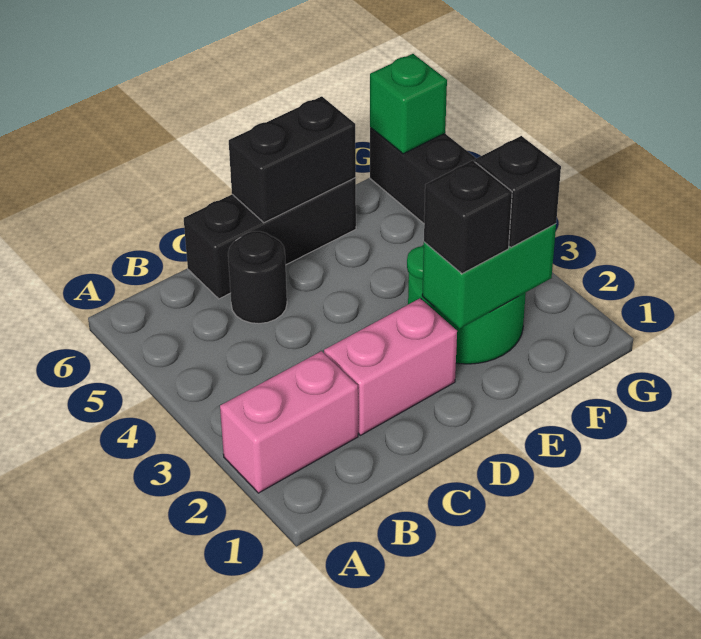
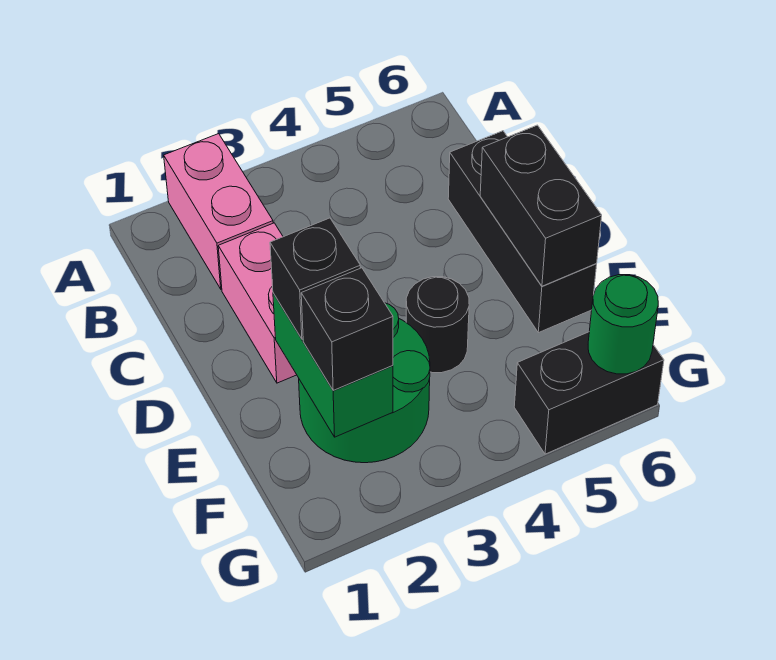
black round brick C5 level 1 -> black round brick E4 level 1
green brick G6 level 2 -> green round brick G6 level 2

